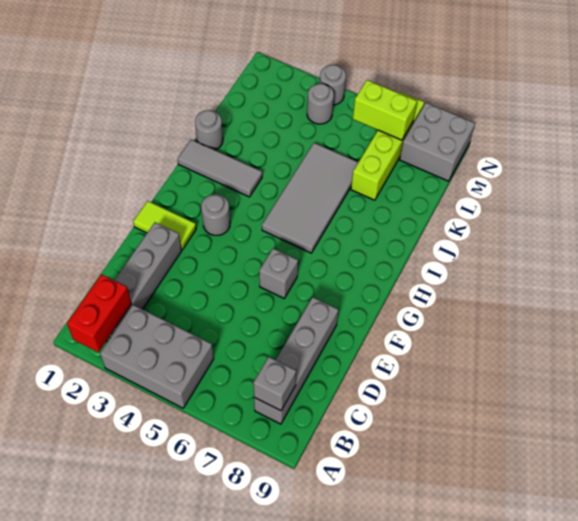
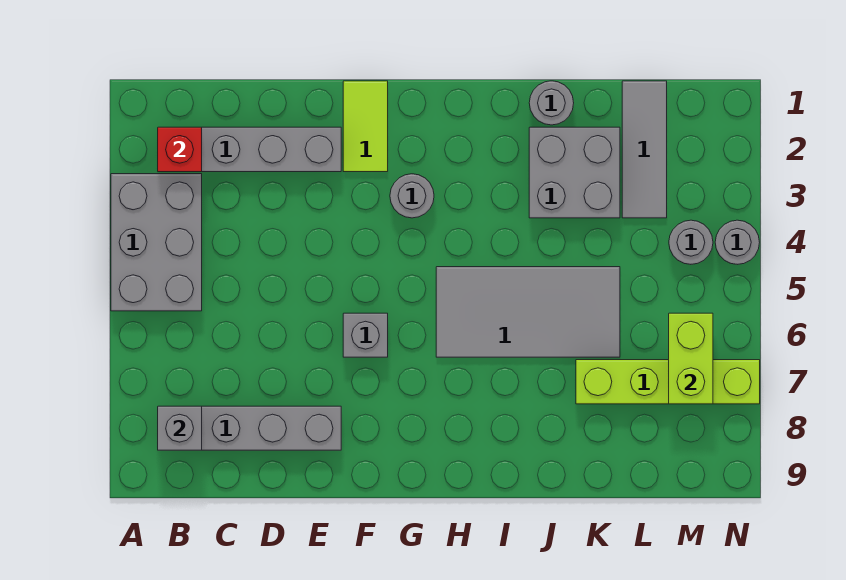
red brick A2:B2 level 2 -> red brick B2 level 2
grey tile I1:I3 level 1 -> grey tile L1:L3 level 1
grey brick M8:N9 level 1 -> grey brick J2:K3 level 1

